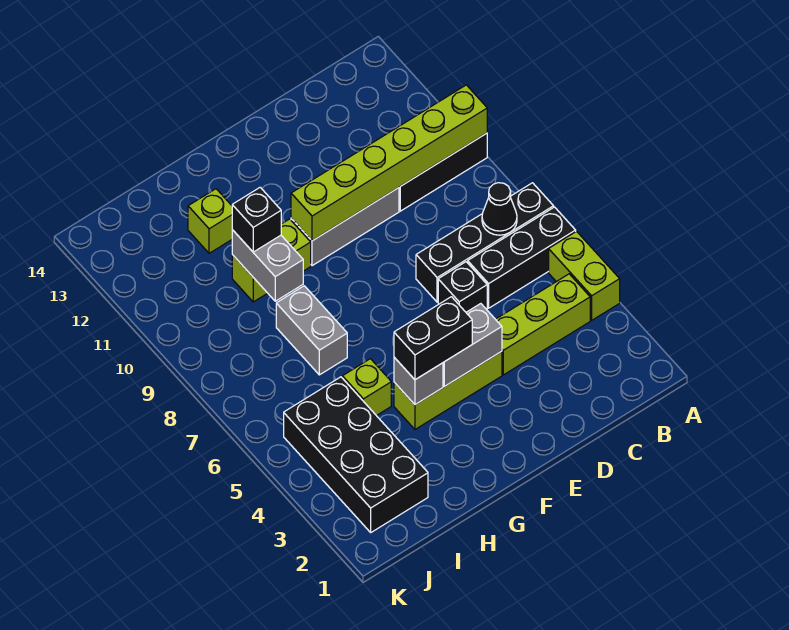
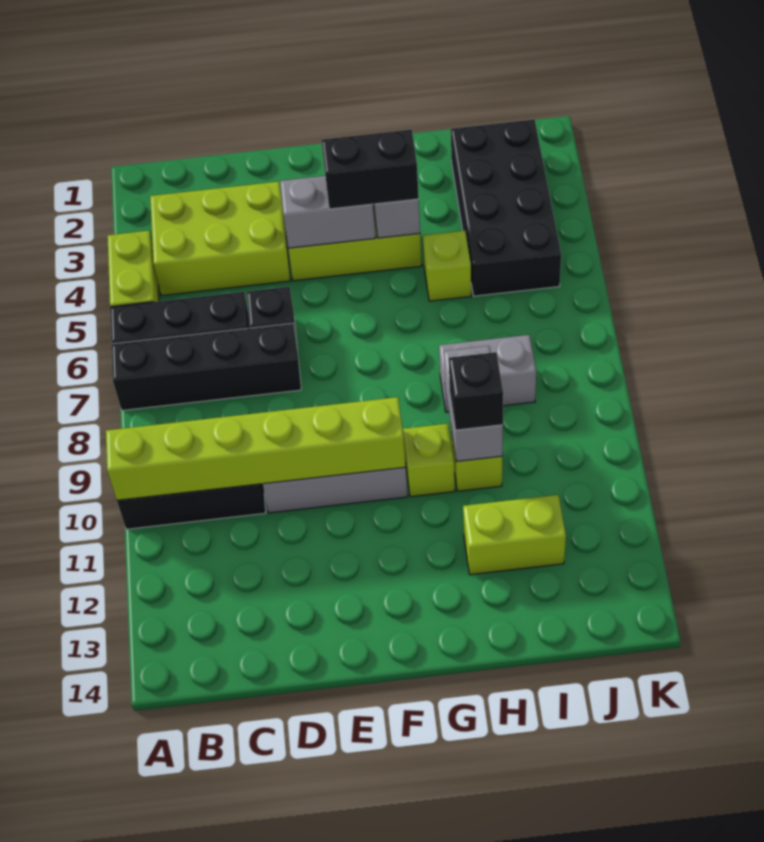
lime brick B4:D4 level 1 -> lime brick B3:D4 level 1
black cone B7 level 2 -> none
grey brick H7:H8 level 1 -> grey brick H8:I8 level 1
lime brick H12 level 1 -> lime brick H12:I12 level 1

